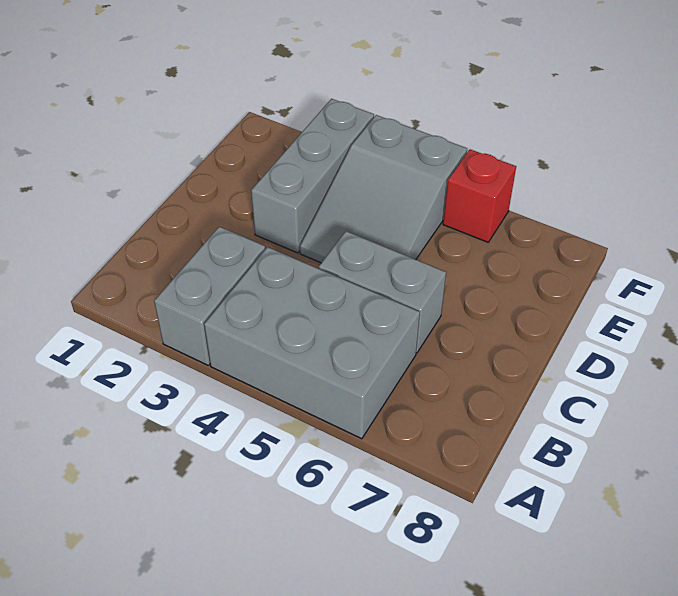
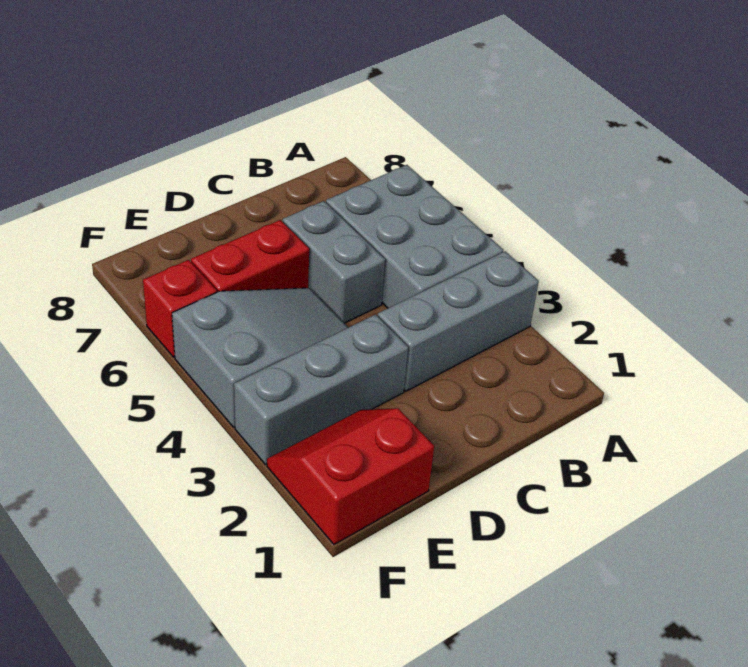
grey brick A3:B3 level 1 -> grey brick A3:C3 level 1
none -> red brick D6:E6 level 1
none -> red slope E1:F2 level 1 top 1

